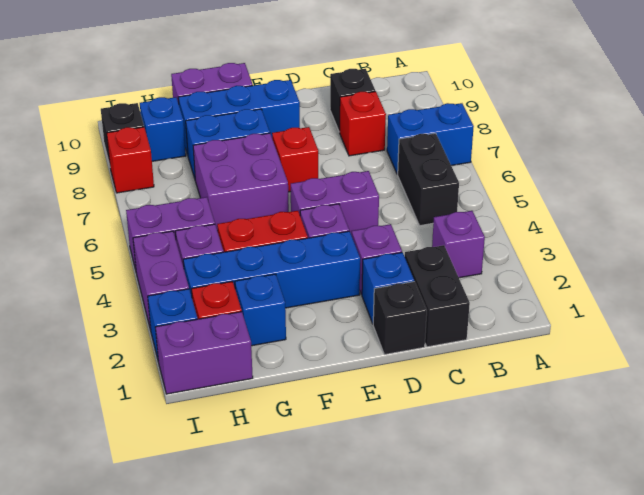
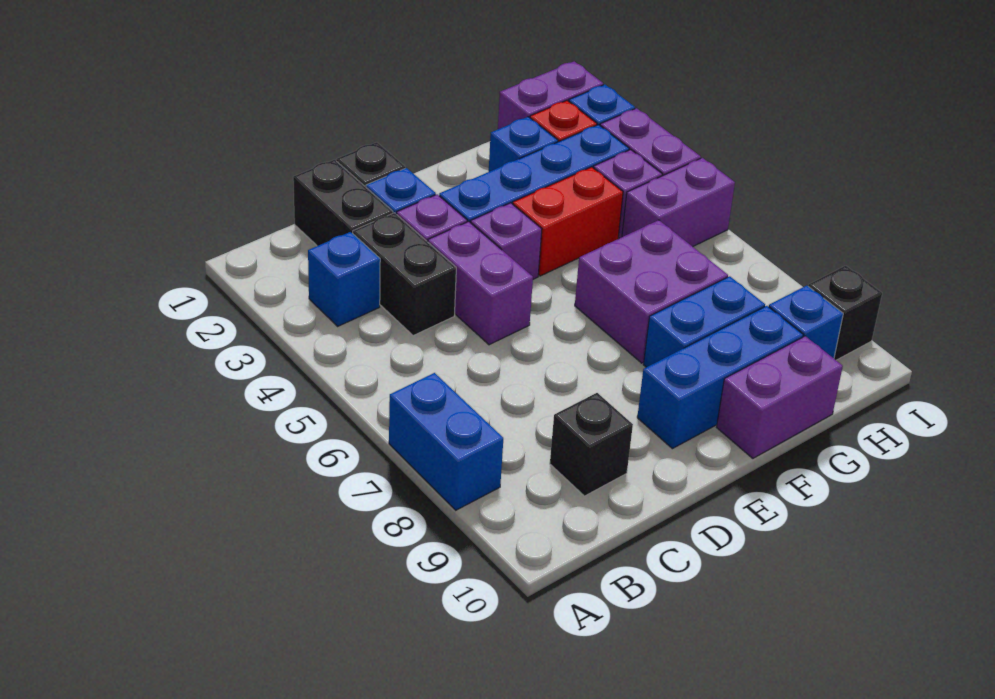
blue brick A7:B7 level 1 -> blue brick A7:A8 level 1
purple brick B3 level 1 -> blue brick B3 level 1
black brick B5:B6 level 1 -> black brick C3:C4 level 1
red brick C8 level 1 -> none
purple brick D5:E5 level 1 -> purple brick D4:D5 level 1
red brick E7 level 1 -> none
red brick I8 level 1 -> none

